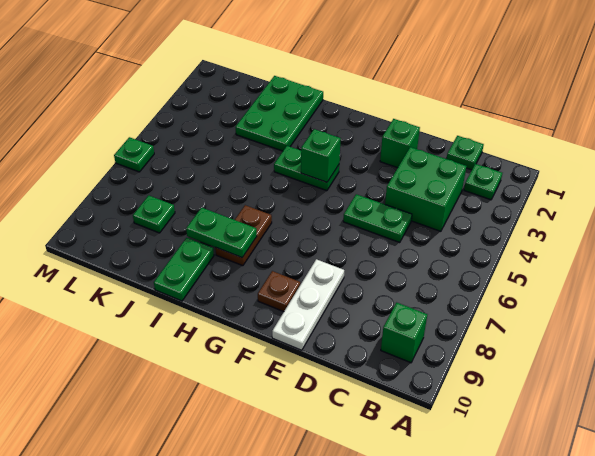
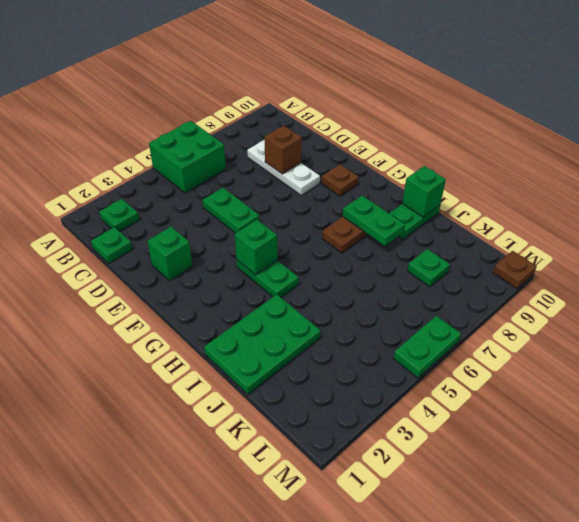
green brick B9 level 1 -> green brick I10 level 2
green brick C3:D4 level 1 -> green brick A5:B6 level 1
none -> brown brick D8 level 2
white plate E8:E10 level 1 -> white plate C8:E8 level 1
green plate M6 level 1 -> green plate M5:M6 level 1
none -> brown plate M10 level 1

